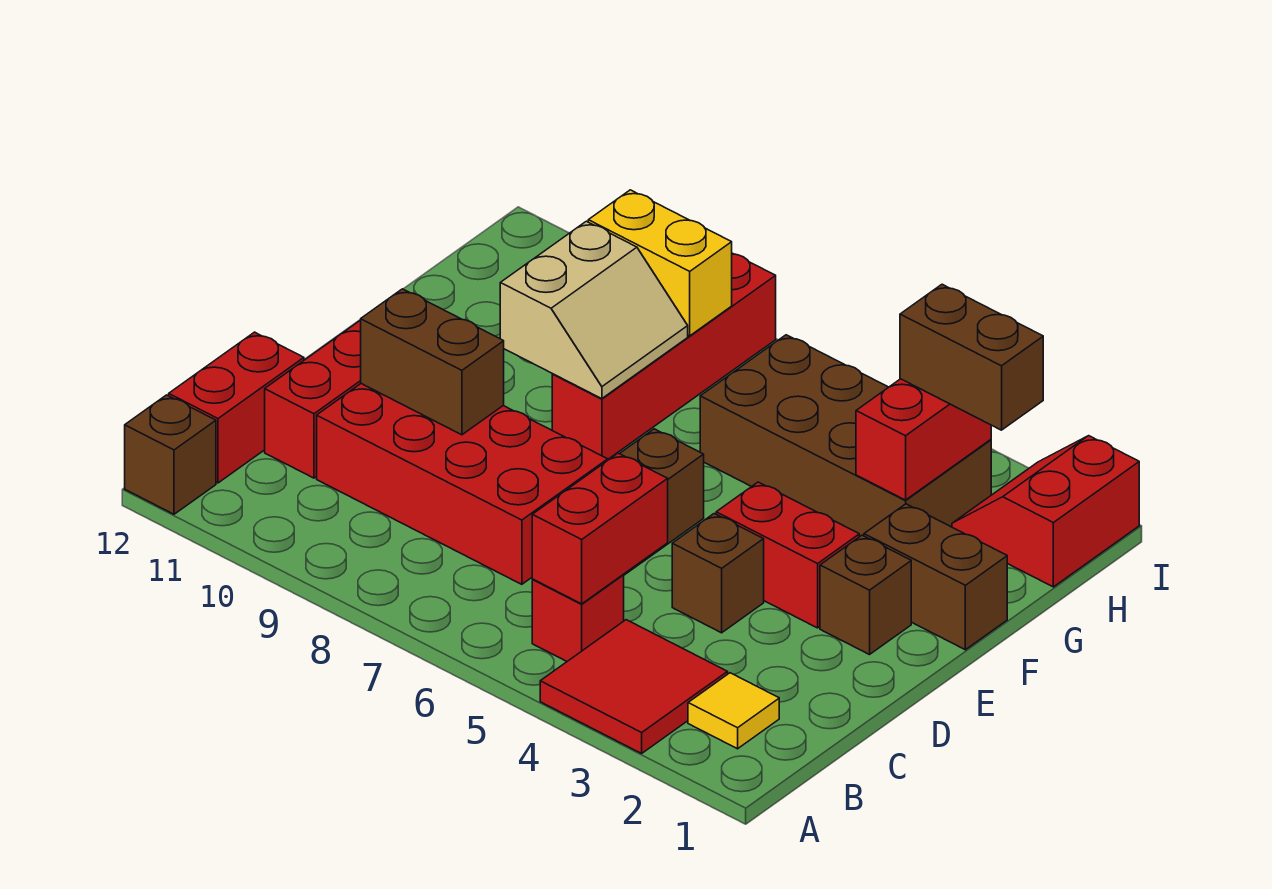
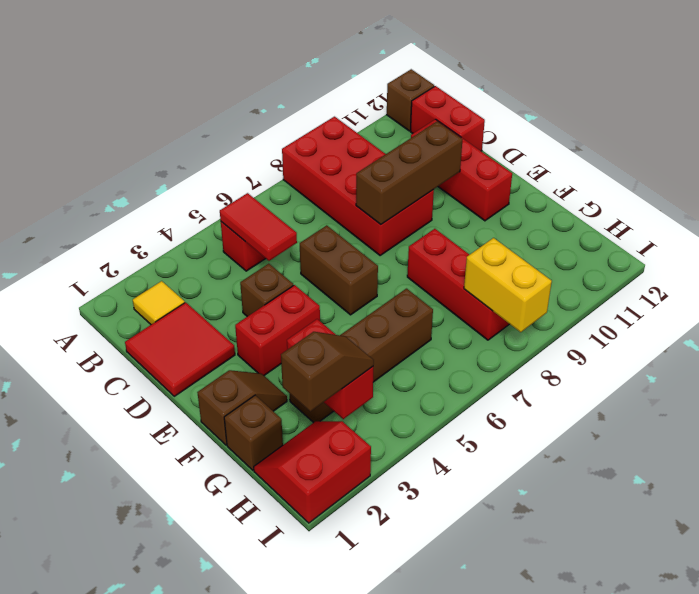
red tile A3:B4 level 1 -> red tile C1:D2 level 1
red brick B5:C5 level 2 -> red tile B5:C5 level 2
red brick C7:D10 level 1 -> red brick A8:D9 level 1
brown brick D9:D10 level 2 -> brown brick D8:D10 level 2
brown brick E2 level 1 -> brown brick G1 level 1
brown brick F1:F2 level 1 -> brown slope F1:F2 level 1 top 1
red brick F8:I8 level 1 -> red brick F8:H8 level 1
tan slope F8:G9 level 2 top 9 -> none
brown brick G3:H6 level 1 -> brown brick G3:G6 level 1
red slope H1:I2 level 1 top 1 -> red slope H1:I2 level 1 top I
brown brick H2:H3 level 3 -> brown slope H2:H3 level 3 top 2
yellow brick H8:H9 level 2 -> yellow brick H8:I8 level 2

